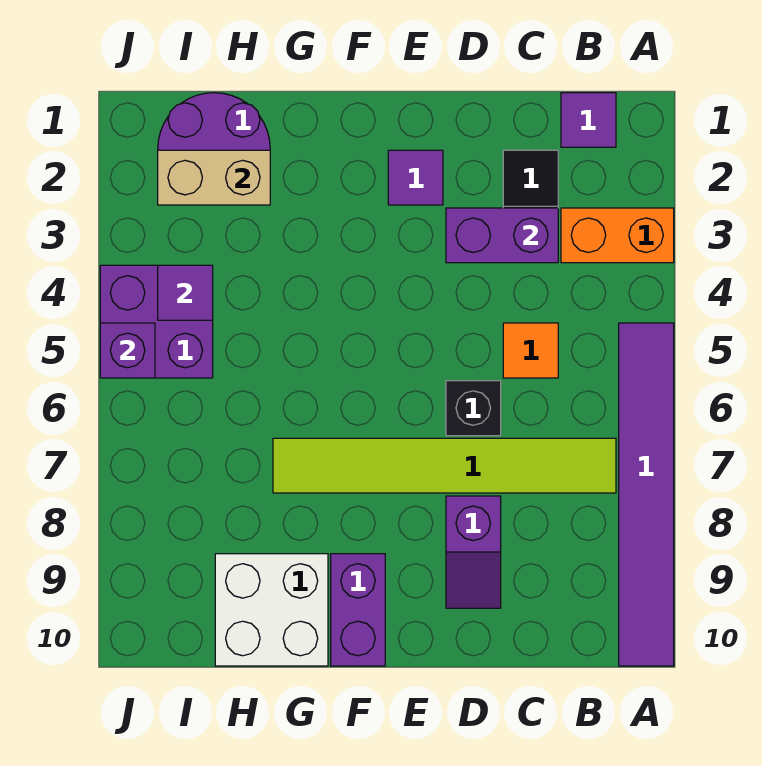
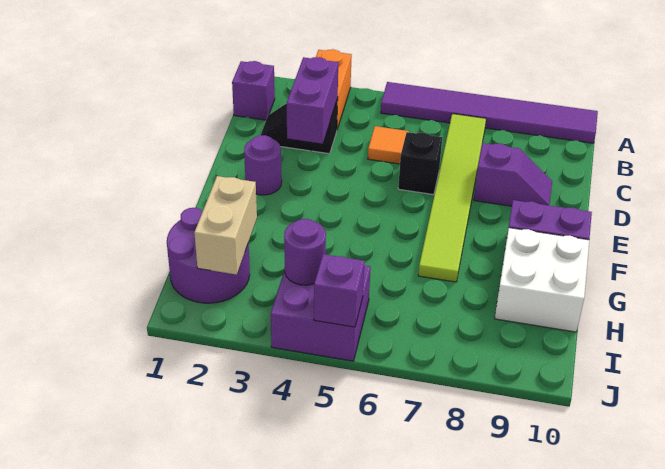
purple tile B1 level 1 -> purple brick B1 level 1
purple tile E2 level 1 -> purple round brick E2 level 1
purple tile I4 level 2 -> purple round brick I4 level 2

